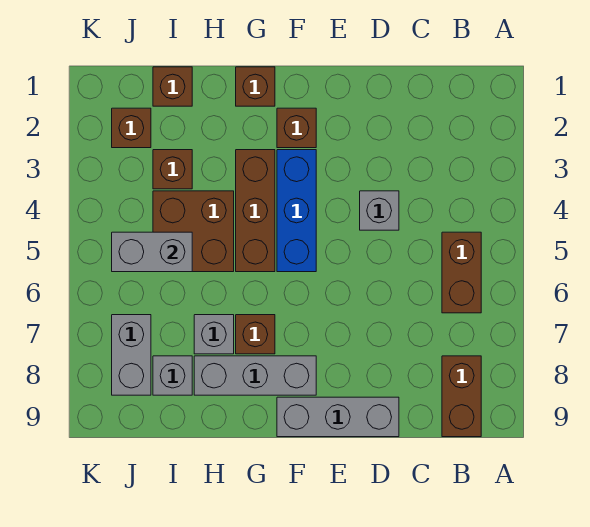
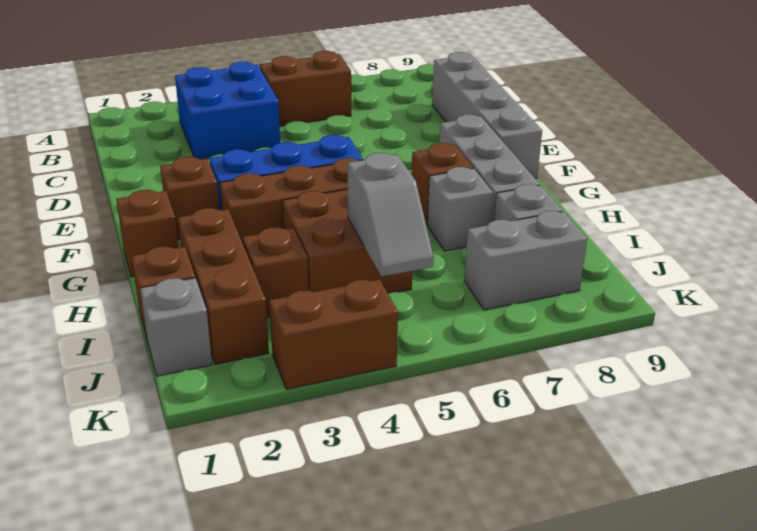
none -> blue brick B3:C4 level 1
brown brick B8:B9 level 1 -> brown brick K3:K4 level 1
grey brick D4 level 1 -> grey brick J1 level 1
grey brick D9:F9 level 1 -> grey brick C9:F9 level 1
grey brick I5:J5 level 2 -> grey slope I5:J5 level 2 top I
brown brick J2 level 1 -> brown brick H2:J2 level 1

